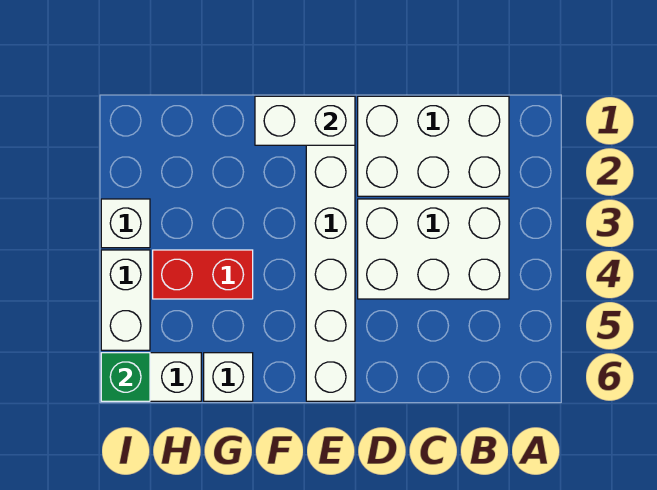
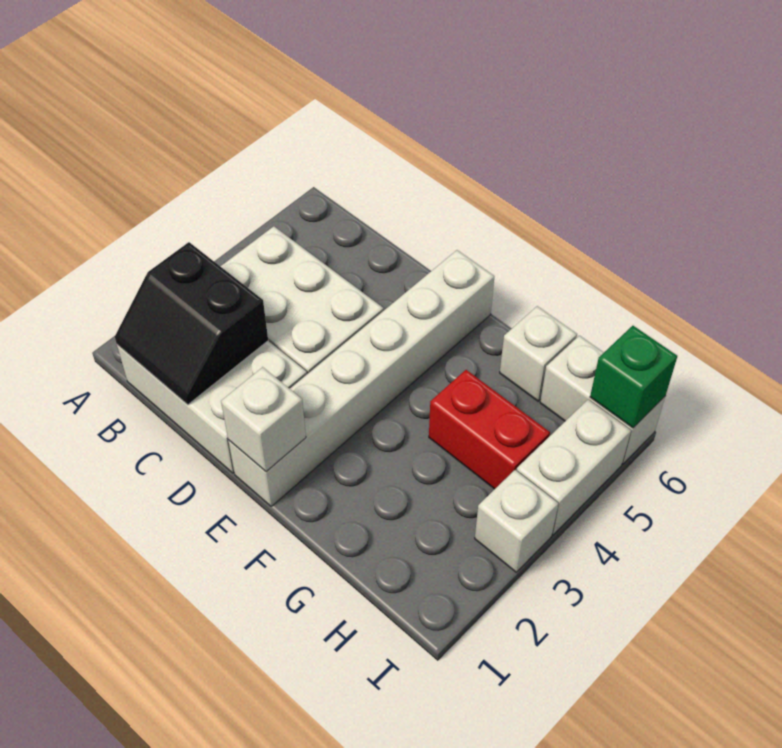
none -> black slope B1:C2 level 2 top 2
white brick E1:F1 level 2 -> white brick E1 level 2

